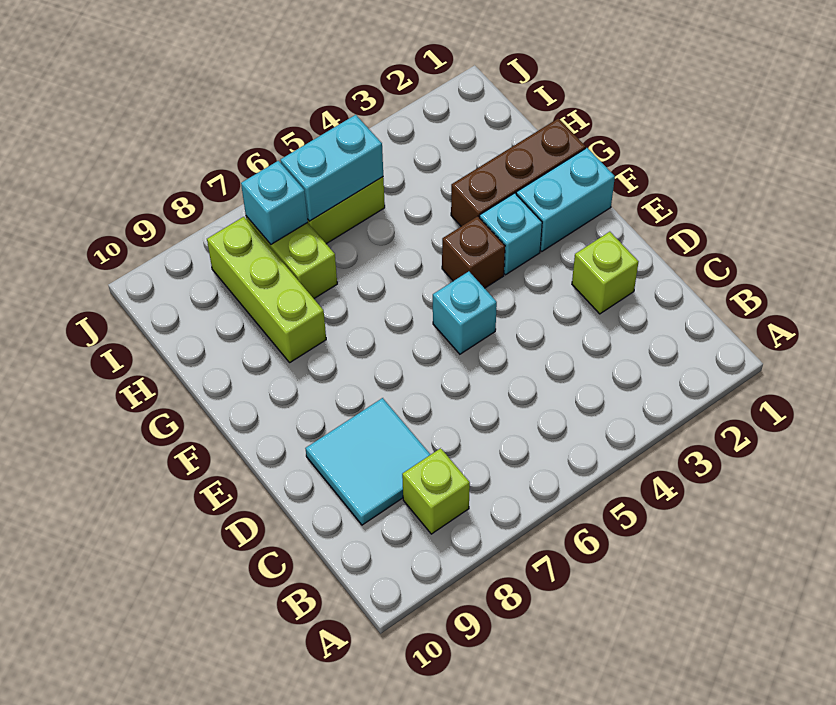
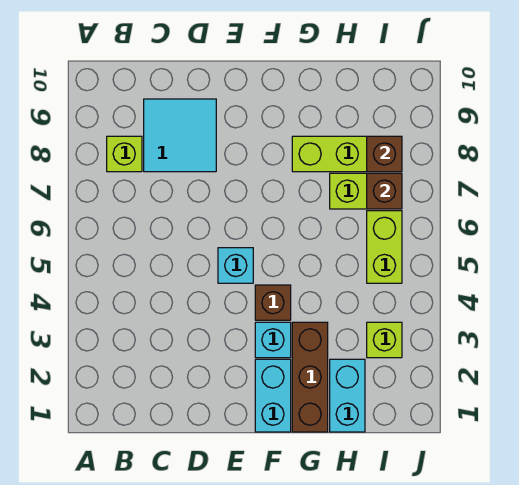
lime brick D2 level 1 -> lime brick I3 level 1
cyan brick I5:I6 level 2 -> cyan brick H1:H2 level 1
cyan brick I7 level 2 -> brown brick I7 level 2
none -> brown brick I8 level 2

